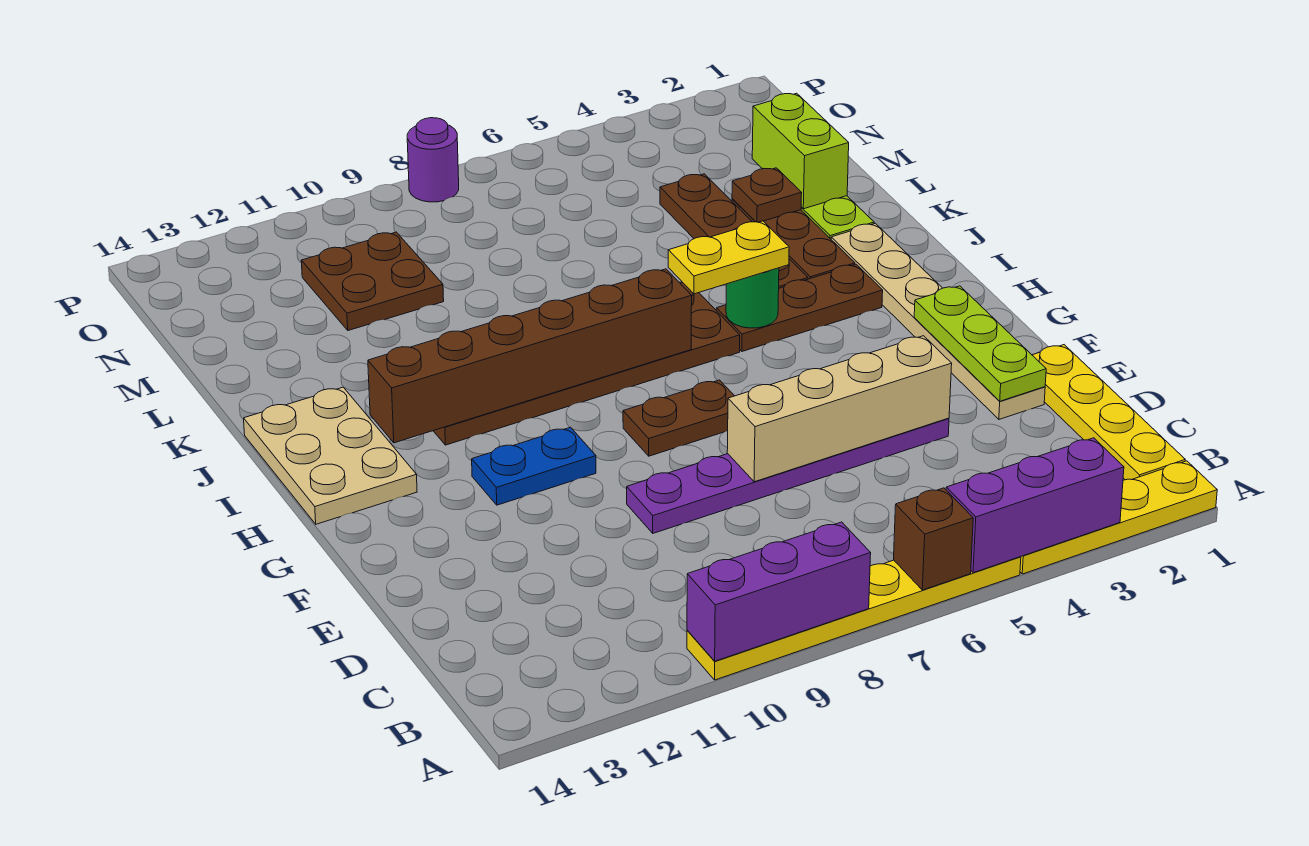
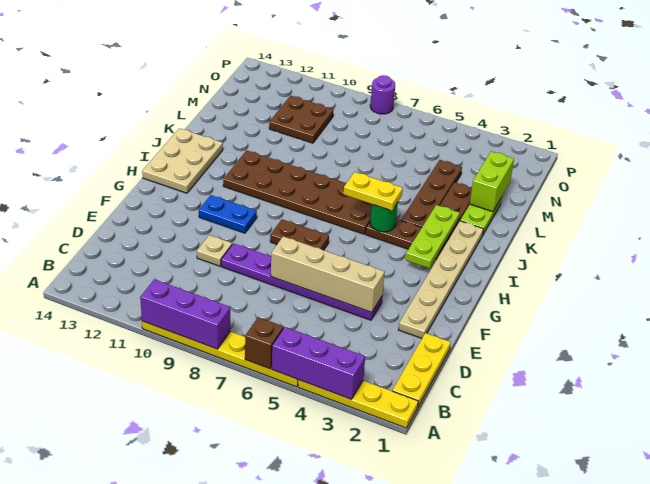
yellow plate B1:E1 level 1 -> yellow plate B1:D1 level 1
lime plate E2:G2 level 2 -> lime plate H3:J3 level 2
none -> tan plate E10 level 1
brown brick I7:I12 level 2 -> none
brown plate L3 level 2 -> none

